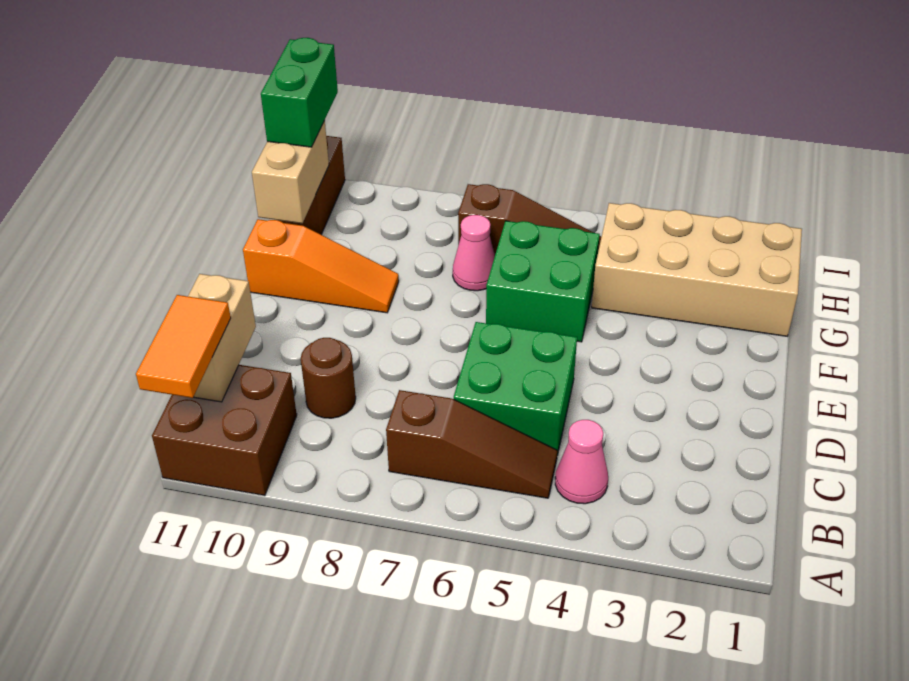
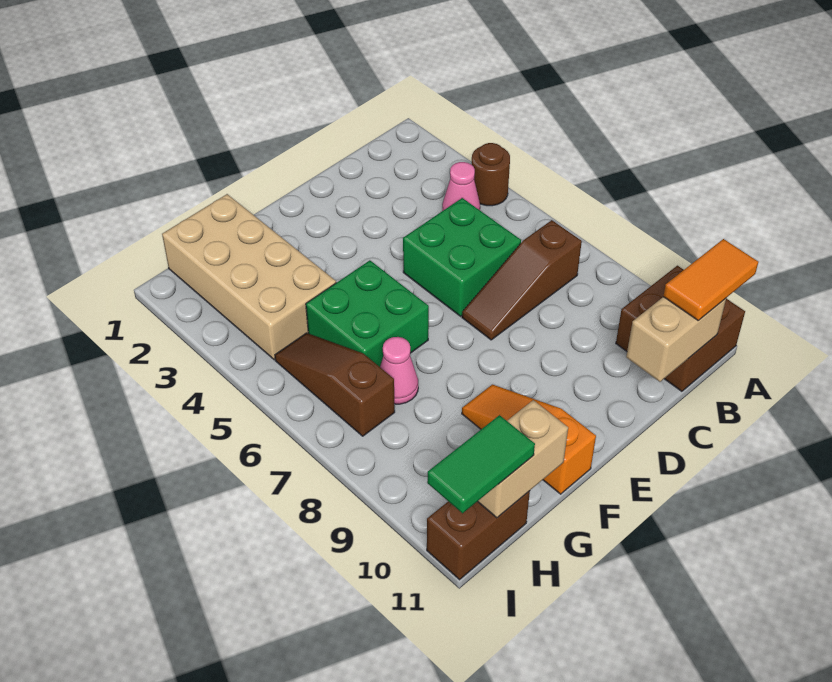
brown slope B5:B7 level 1 top 7 -> brown slope B7:D7 level 1 top B
brown round brick C9 level 1 -> brown round brick A4 level 1
green brick H11:I11 level 3 -> green tile H11:I11 level 3

